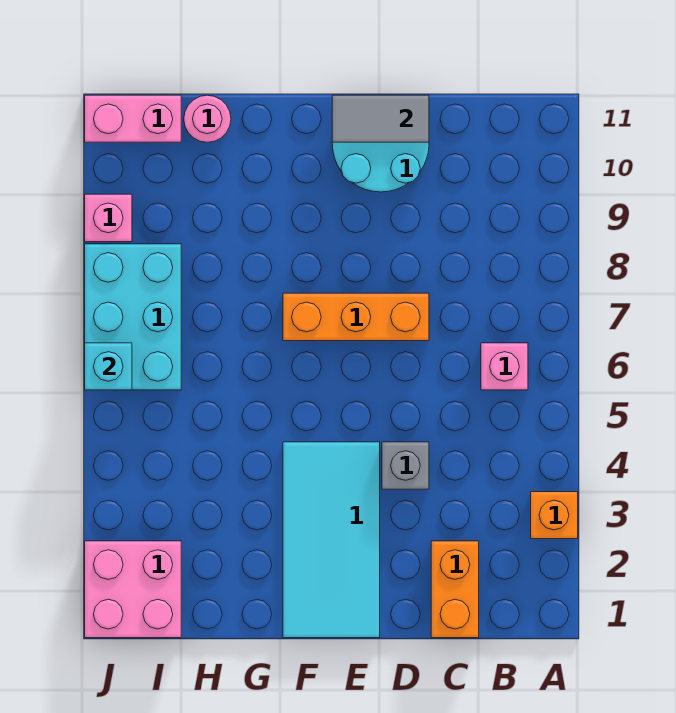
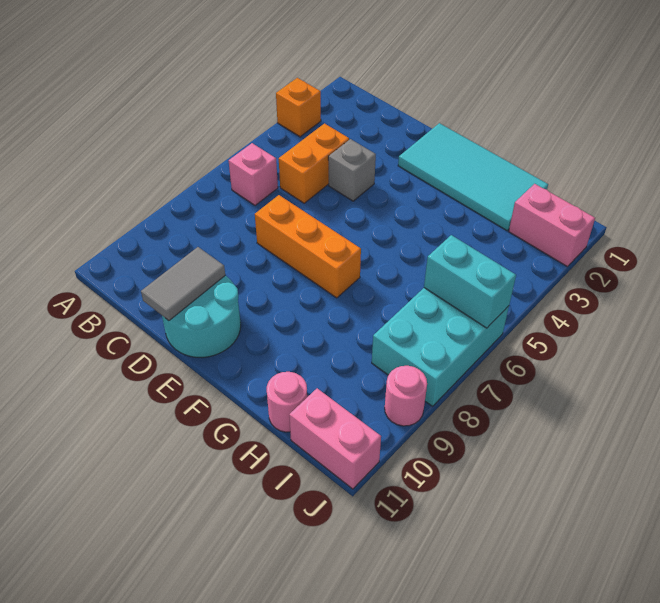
orange brick C1:C2 level 1 -> orange brick C4:C5 level 1
grey tile D11:E11 level 2 -> grey tile D10:D11 level 2
cyan tile E1:F4 level 1 -> cyan tile E1:H2 level 1
pink brick I1:J2 level 1 -> pink brick I2:J2 level 1
cyan brick J6 level 2 -> cyan brick I6:J6 level 2
pink brick J9 level 1 -> pink round brick J9 level 1

